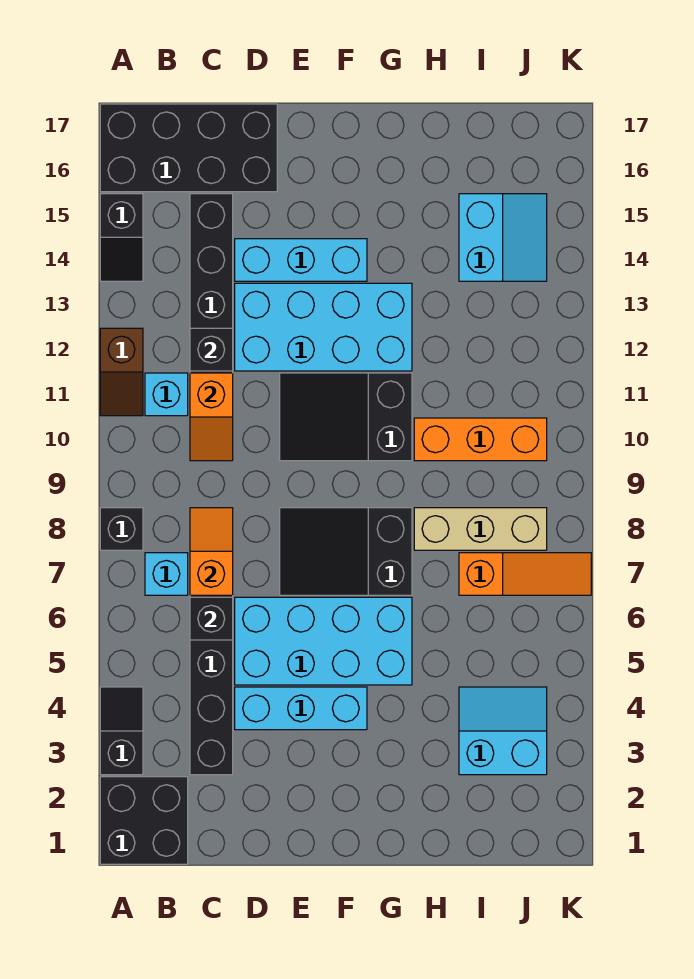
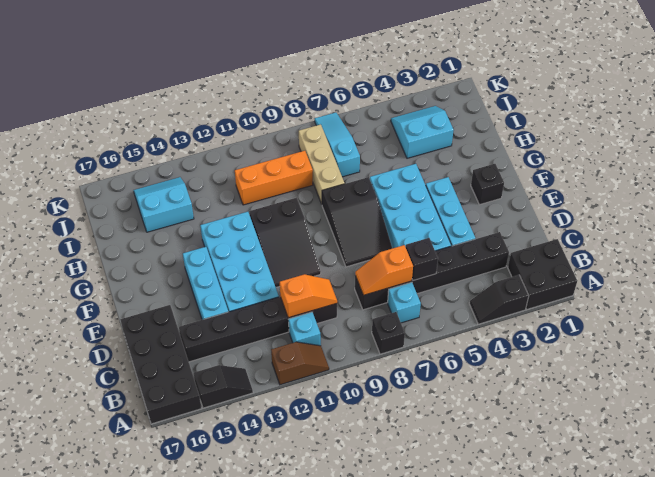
black brick C12 level 2 -> black brick F2 level 1
orange brick H10:J10 level 1 -> orange brick I9:I11 level 1
cyan slope I3:J4 level 1 top 3 -> cyan slope I3:J4 level 1 top I
orange slope I7:K7 level 1 top I -> cyan slope I7:K7 level 1 top I

